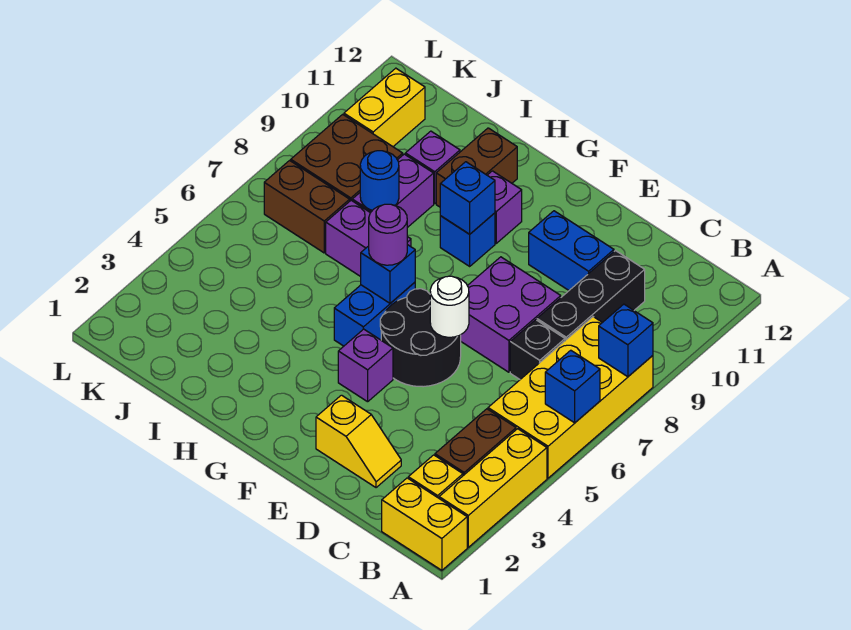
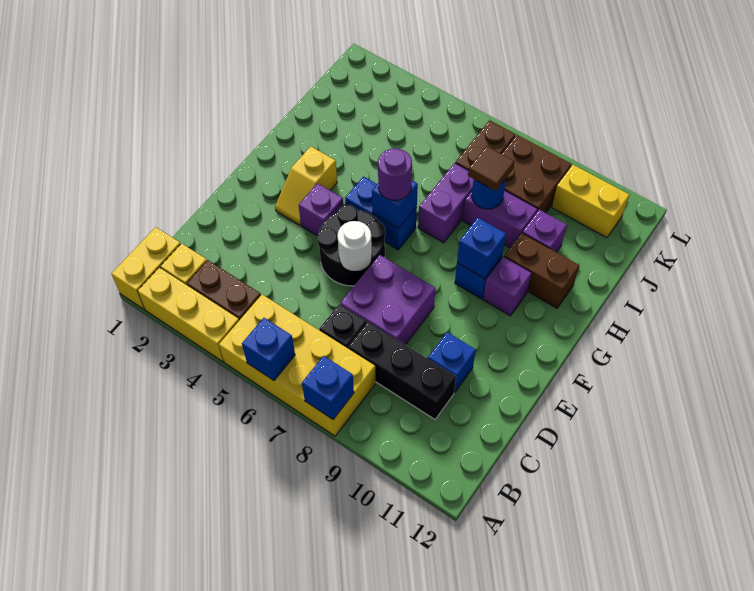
yellow slope D2:E2 level 1 top E -> yellow slope F3:G3 level 1 top G
blue brick D10:E10 level 1 -> blue brick D10 level 1
none -> brown tile I8 level 3

